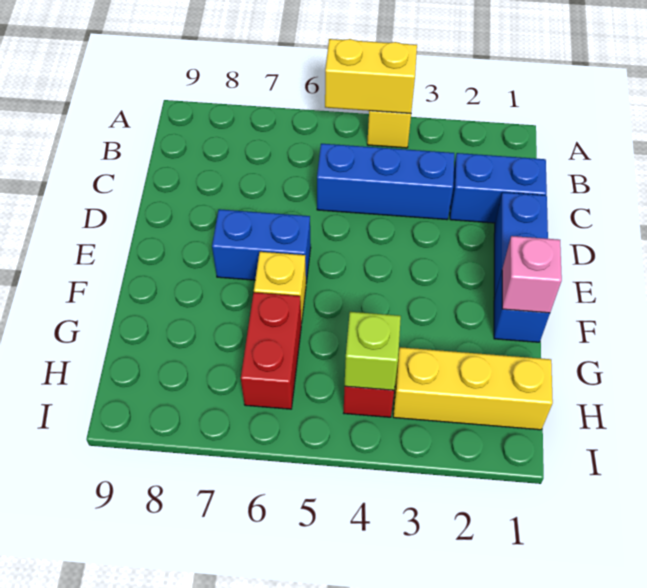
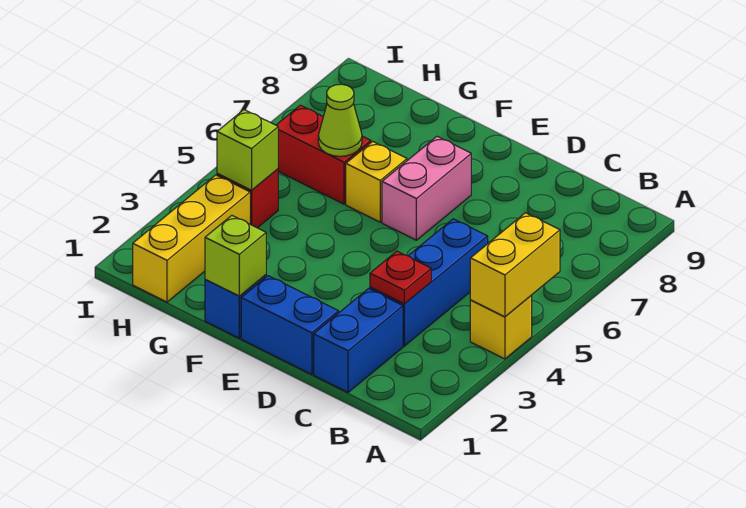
none -> red plate C3 level 2
blue brick E6:E7 level 1 -> pink brick E6:E7 level 1
pink brick F1 level 2 -> lime brick F1 level 2
none -> lime cone G6 level 2

